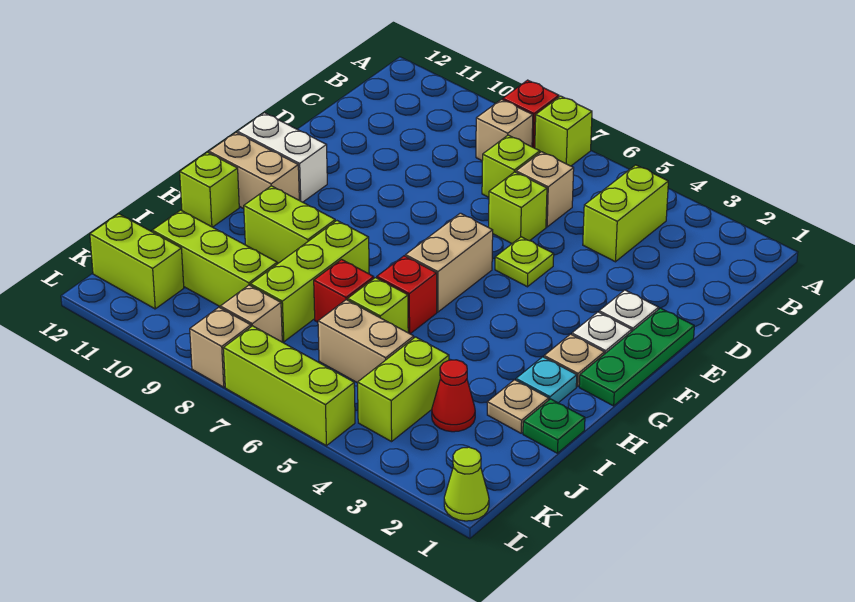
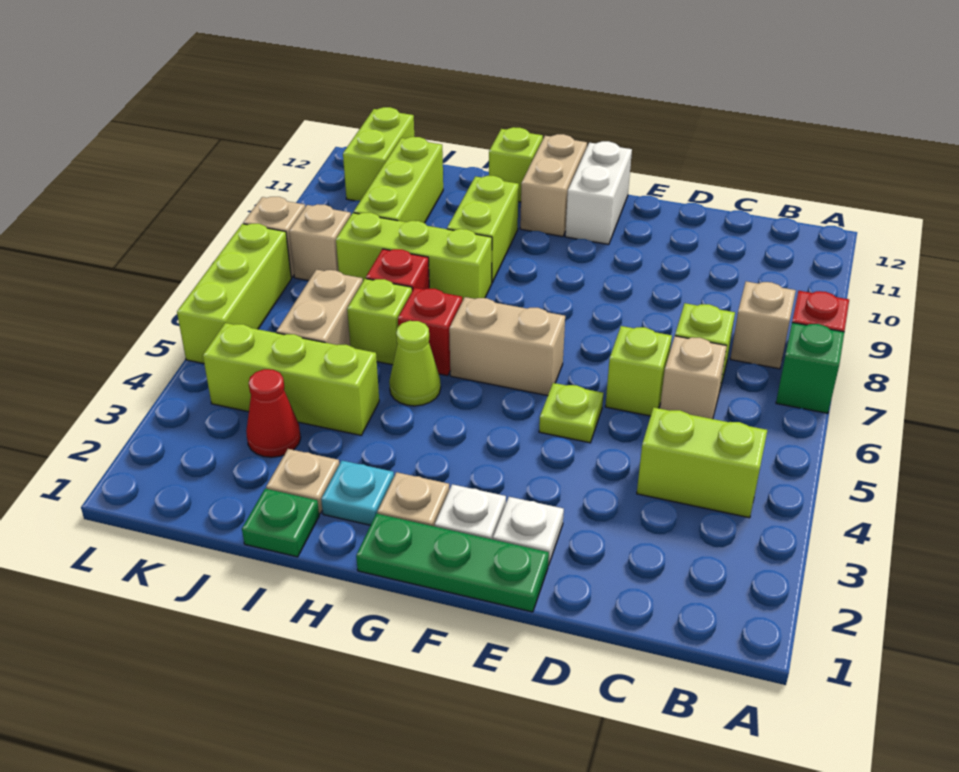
lime brick A7 level 1 -> green brick A7 level 1
lime brick J4:K4 level 1 -> lime brick I4:K4 level 1
lime cone L1 level 1 -> lime cone H5 level 1

